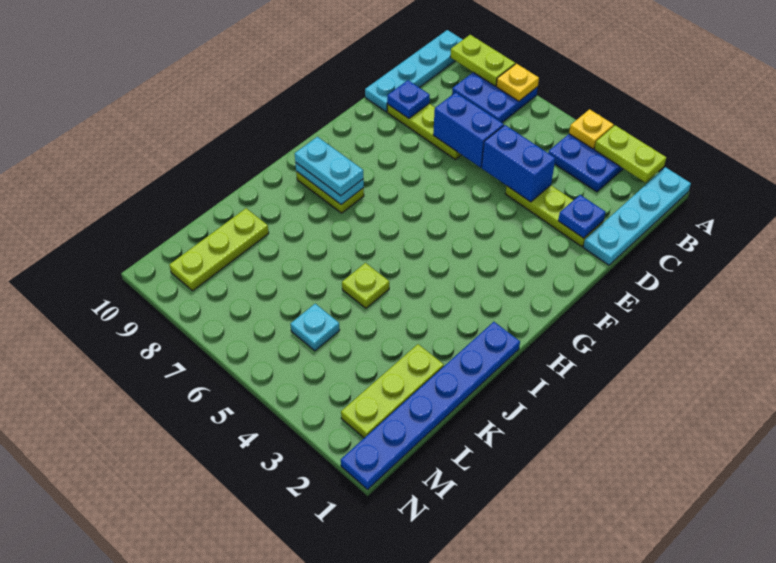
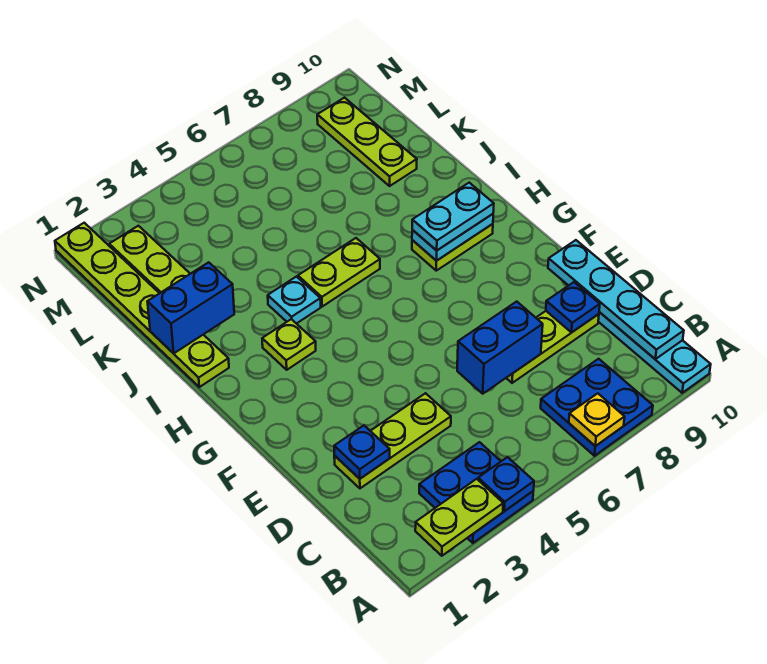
cyan plate A1:D1 level 1 -> cyan plate B10:E10 level 2
yellow plate A4 level 2 -> blue plate A4 level 2
lime plate A8:A9 level 2 -> lime plate I5:I6 level 1
blue brick D4:D5 level 2 -> blue brick J1:J2 level 2
blue plate I1:N1 level 1 -> lime plate I1:N1 level 1
lime plate J5 level 1 -> lime plate H3 level 1
cyan plate L5 level 1 -> cyan plate I4 level 1

